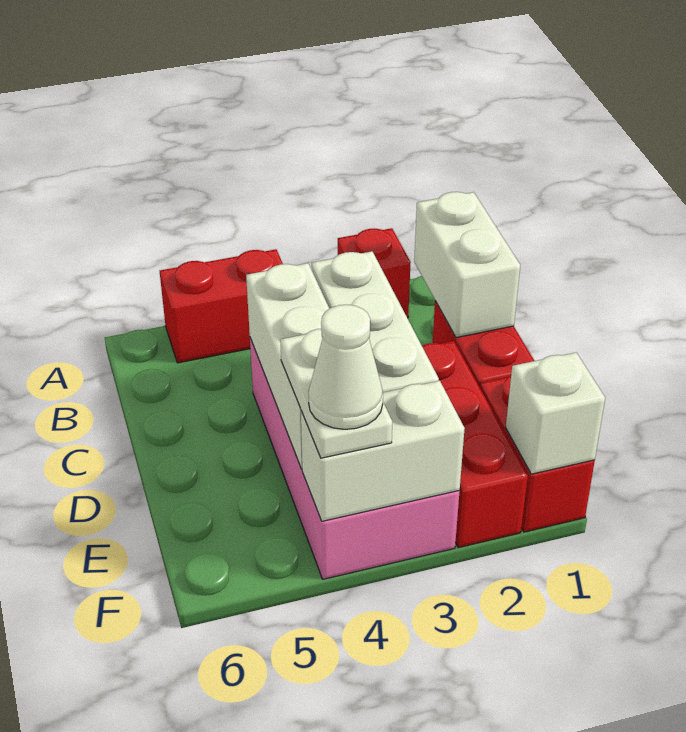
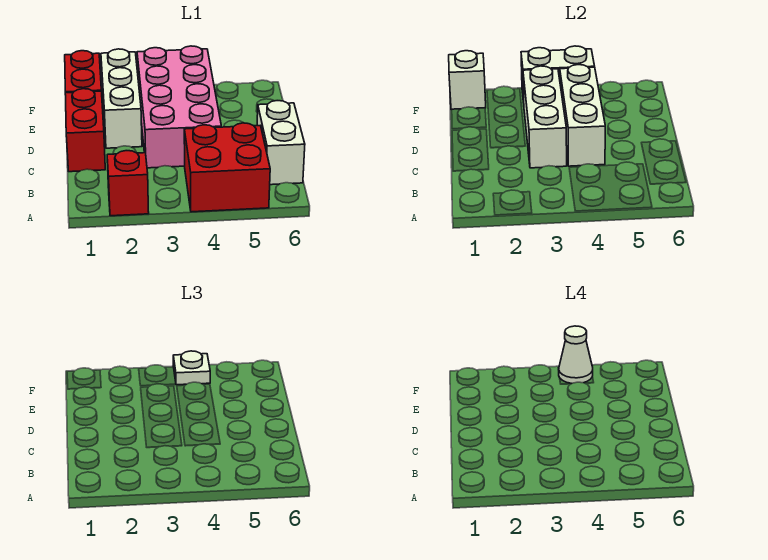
red brick A4:A5 level 1 -> red brick A4:B5 level 1
white brick B1:C1 level 2 -> white brick B6:C6 level 1
red brick D2:F2 level 1 -> white brick D2:F2 level 1
white plate E4:F4 level 3 -> white plate F4 level 3

